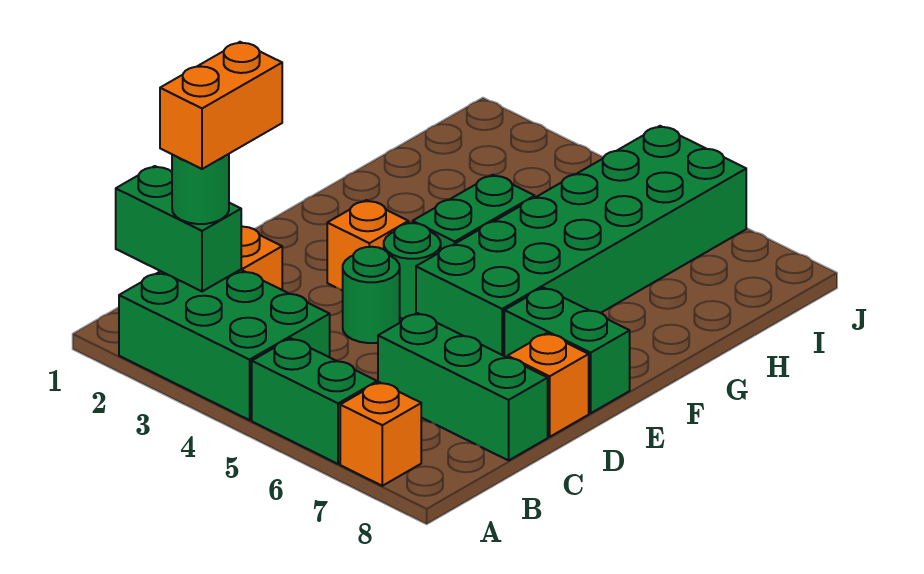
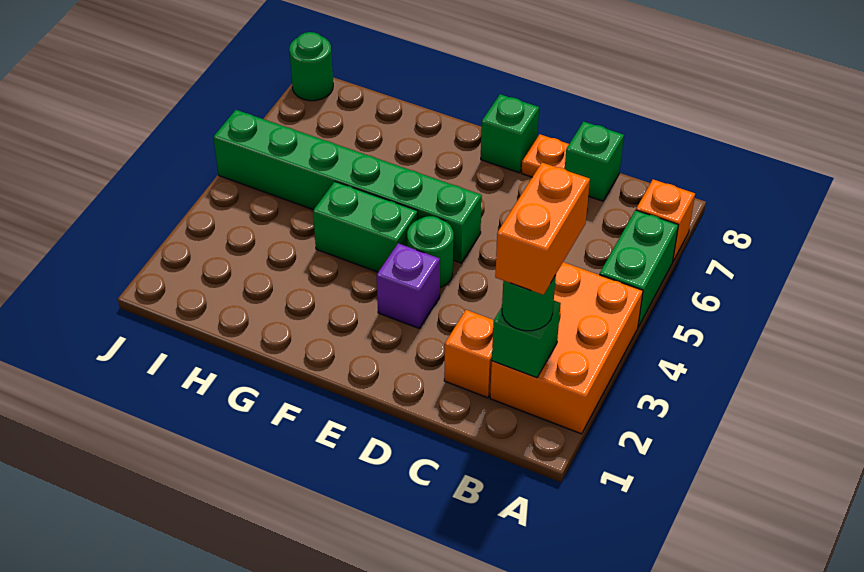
green brick A2:B4 level 1 -> orange brick A2:B4 level 1
green brick B1:B2 level 2 -> green brick B2 level 2
orange brick B2:C2 level 4 -> orange brick B2:B3 level 4
green brick C6:C8 level 1 -> green brick C8 level 1
green round brick D4 level 1 -> green round brick J8 level 1
orange brick D8 level 1 -> orange plate D8 level 1
orange brick E3 level 1 -> purple brick E3 level 1
green brick E5:J6 level 1 -> green brick E5:J5 level 1
green brick E7:E8 level 1 -> green brick E8 level 1

